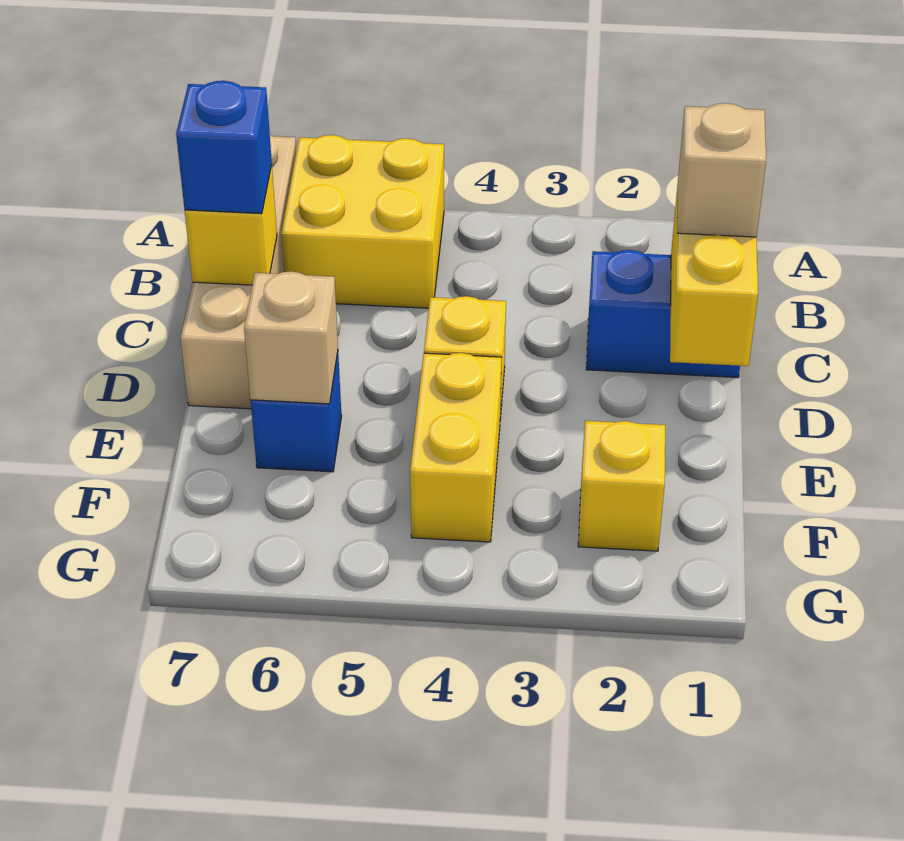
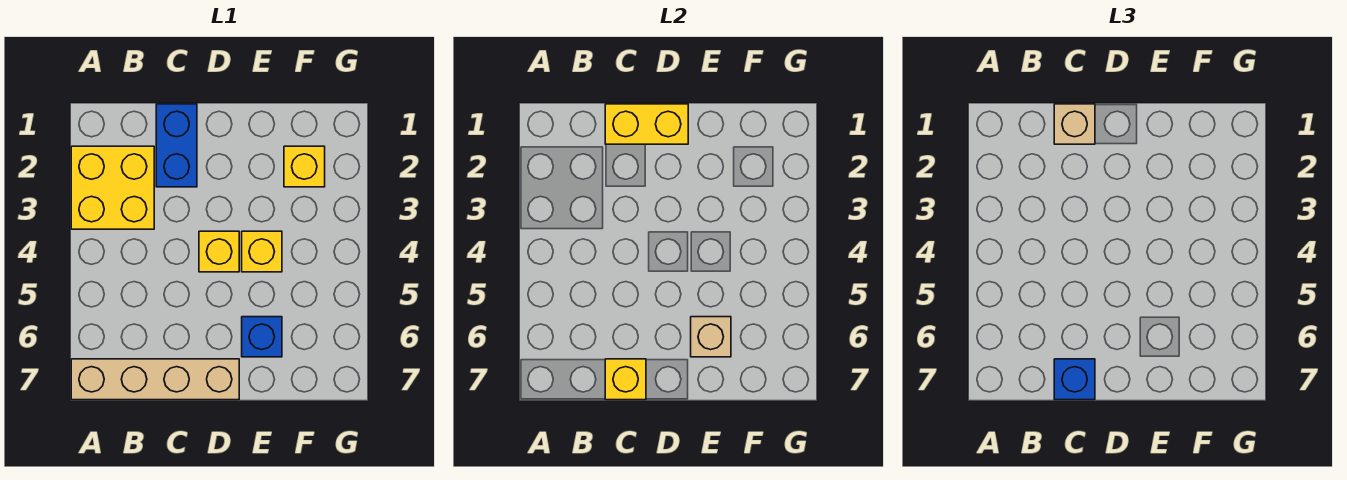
yellow brick A5:B6 level 1 -> yellow brick A2:B3 level 1
yellow brick E4:F4 level 1 -> yellow brick E4 level 1

